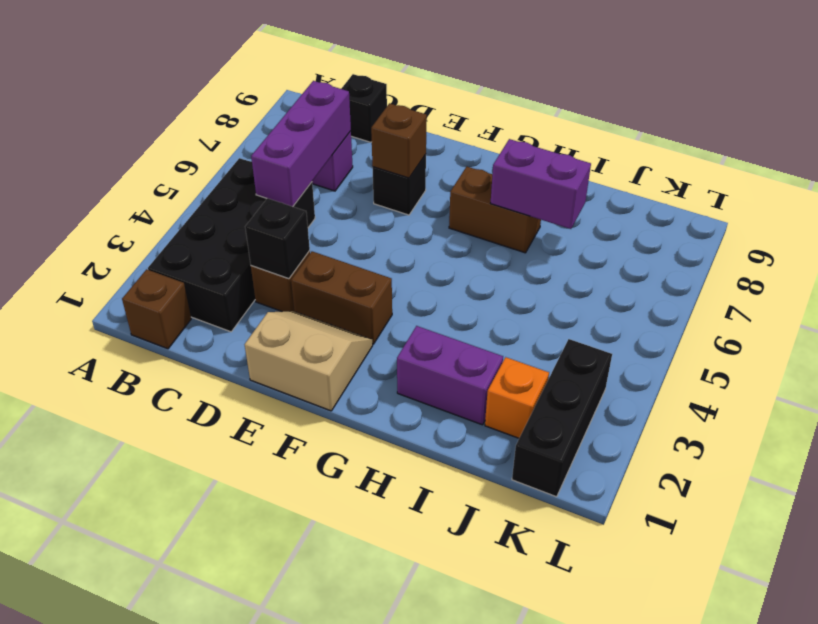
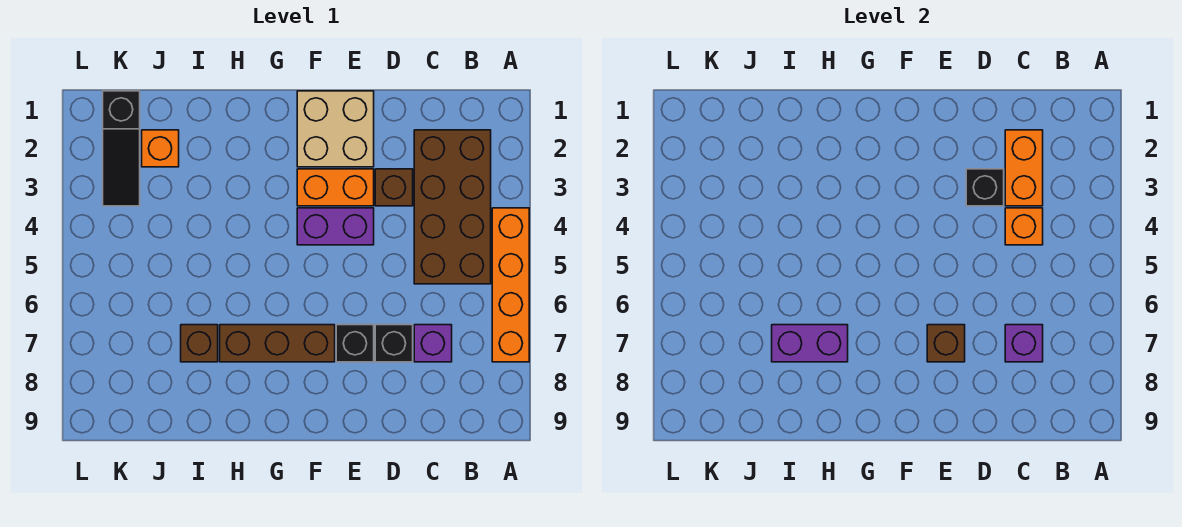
none -> orange brick A4:A7 level 1
brown brick B1 level 1 -> brown brick I7 level 1
black brick B2:C5 level 1 -> brown brick B2:C5 level 1
none -> orange brick C2:C3 level 2
none -> orange brick C4 level 2
purple brick C5:C7 level 2 -> purple brick C7 level 2
black brick C9 level 1 -> black brick D7 level 1
tan slope E1:F2 level 1 top 1 -> tan brick E1:F2 level 1
brown brick E3:F3 level 1 -> orange brick E3:F3 level 1
brown brick G7:H7 level 1 -> brown brick F7:H7 level 1
purple brick H2:I2 level 1 -> purple brick E4:F4 level 1
black brick K1:K3 level 1 -> black slope K1:K3 level 1 top 1

